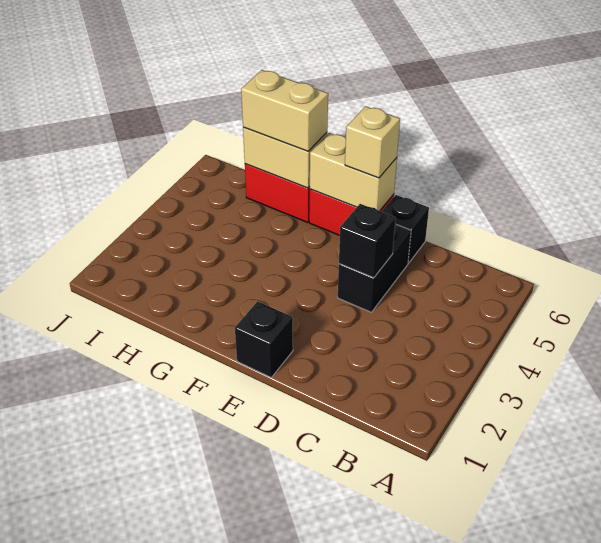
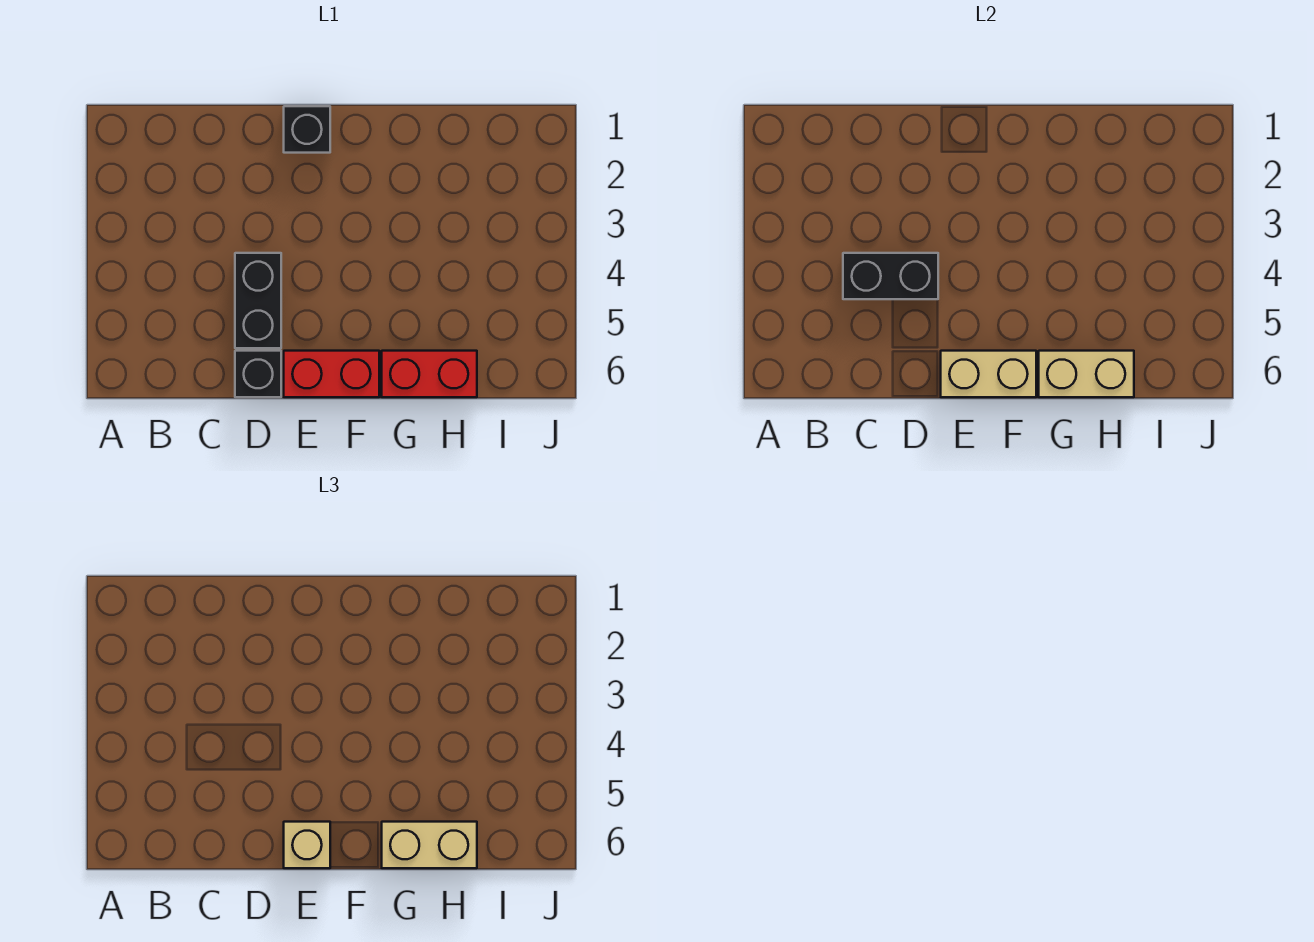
black brick D4 level 2 -> black brick C4:D4 level 2

